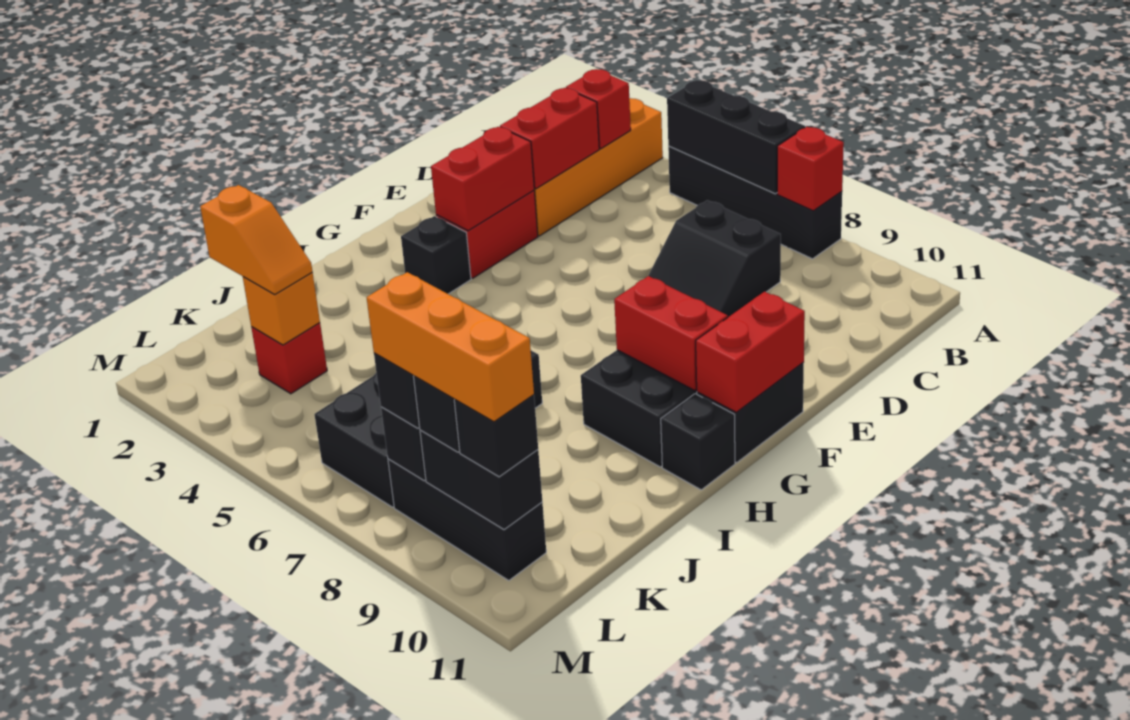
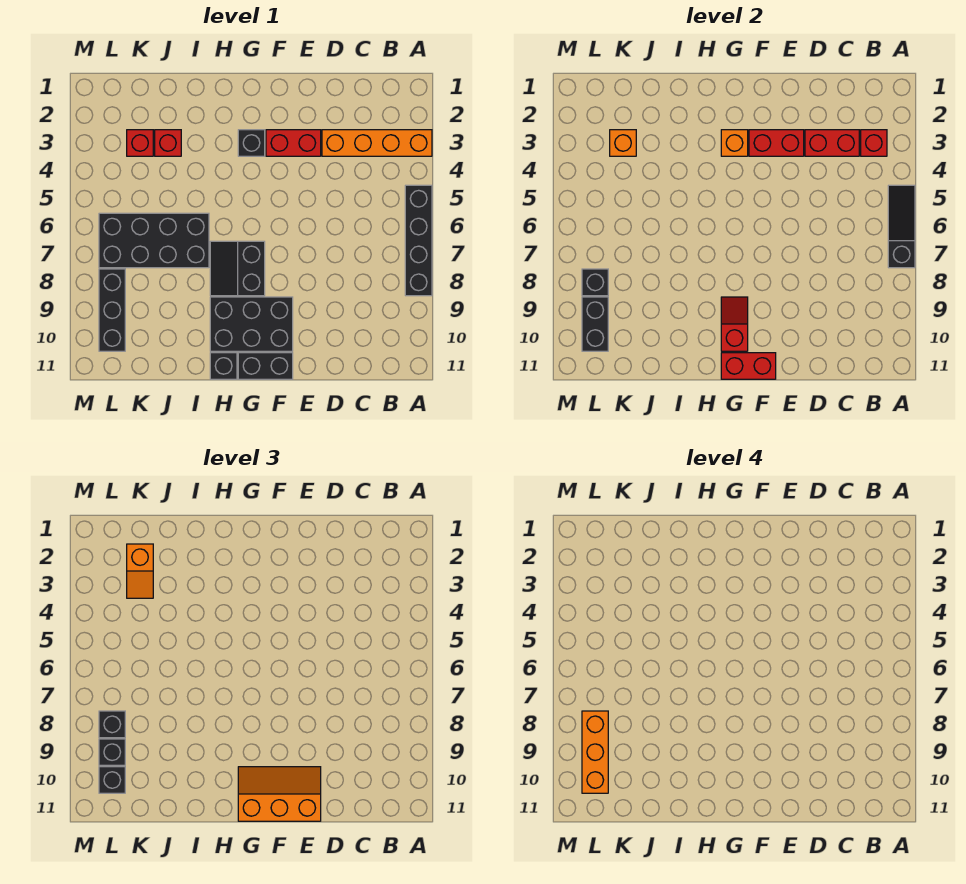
black brick A5:A7 level 2 -> black slope A5:A7 level 2 top 7
red brick A8 level 2 -> red brick J3 level 1
black slope C7:D8 level 1 top C -> black slope G7:H8 level 1 top G
none -> orange slope E10:G11 level 3 top 11
none -> orange brick G3 level 2
red brick G9:G10 level 2 -> red slope G9:G10 level 2 top 10

